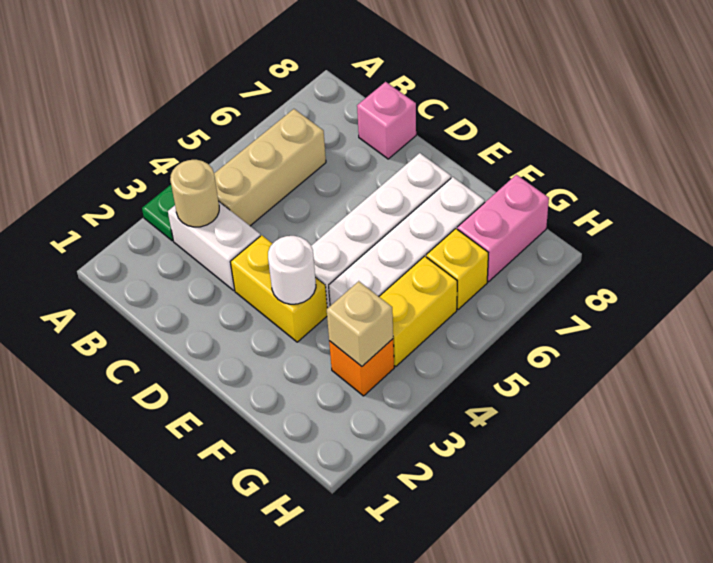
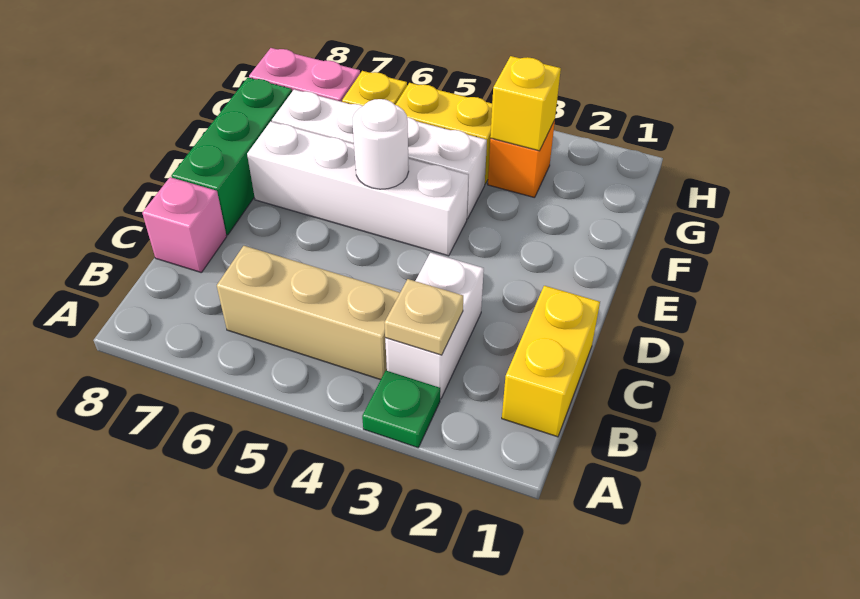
tan round brick B3 level 2 -> tan plate B3 level 2
yellow brick D3:E3 level 1 -> yellow brick B1:C1 level 1
none -> green brick D8:F8 level 1
white round brick E3 level 2 -> white round brick E5 level 2
tan brick G3 level 2 -> yellow brick G3 level 2

